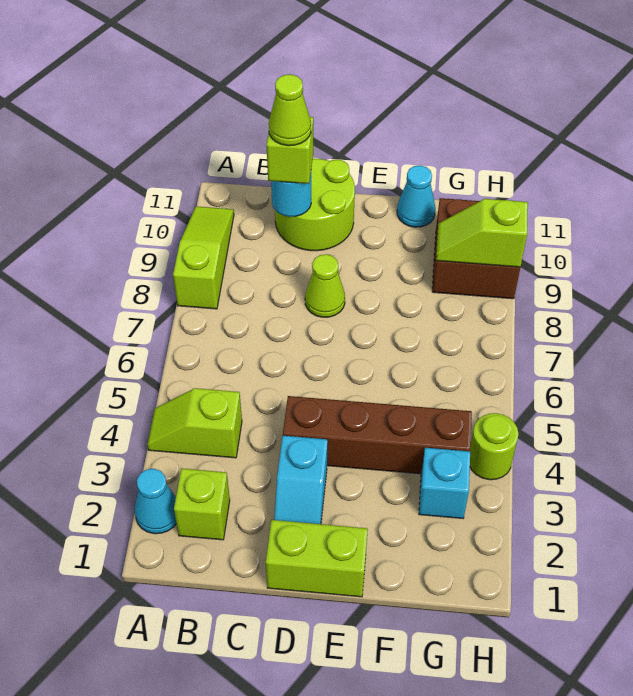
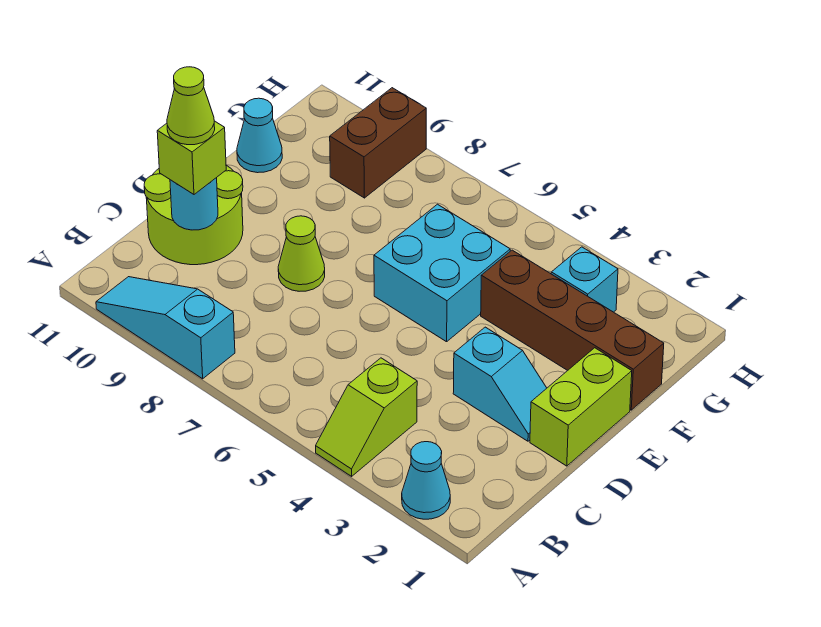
lime slope A8:A10 level 1 top 8 -> cyan slope A8:A10 level 1 top 8
lime brick B2 level 1 -> none
brown brick D4:G4 level 1 -> brown brick F1:F4 level 1
none -> cyan brick E5:F6 level 1
brown brick G9:H10 level 1 -> brown brick G9:H9 level 1
lime slope G9:H9 level 2 top H -> none
lime round brick H4 level 1 -> none

